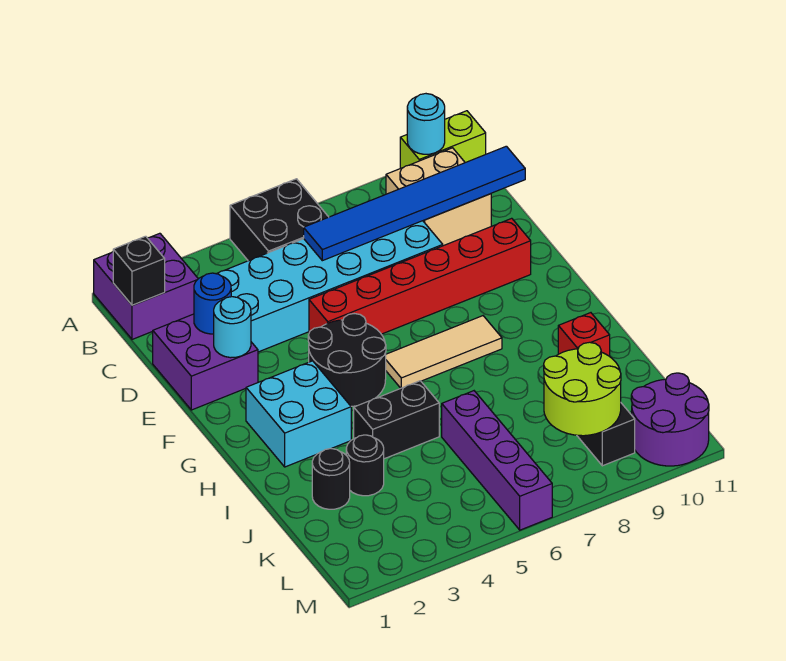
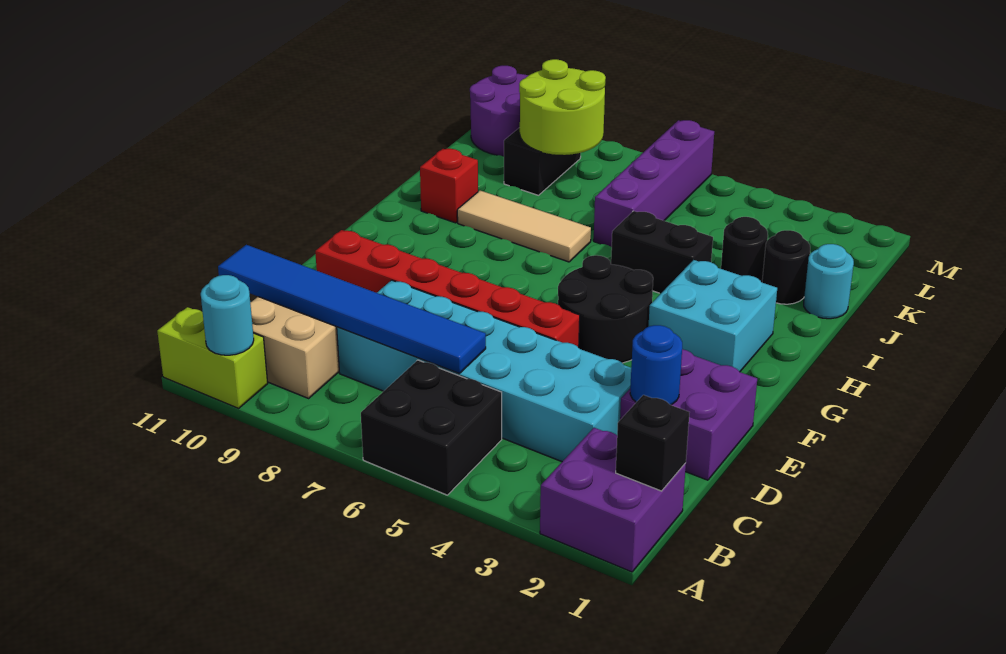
cyan round brick E2 level 2 -> cyan round brick J1 level 1
tan tile G6:G8 level 1 -> tan tile I7:I9 level 1

